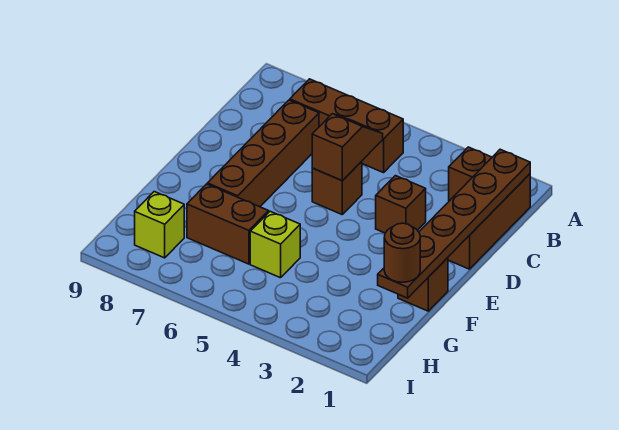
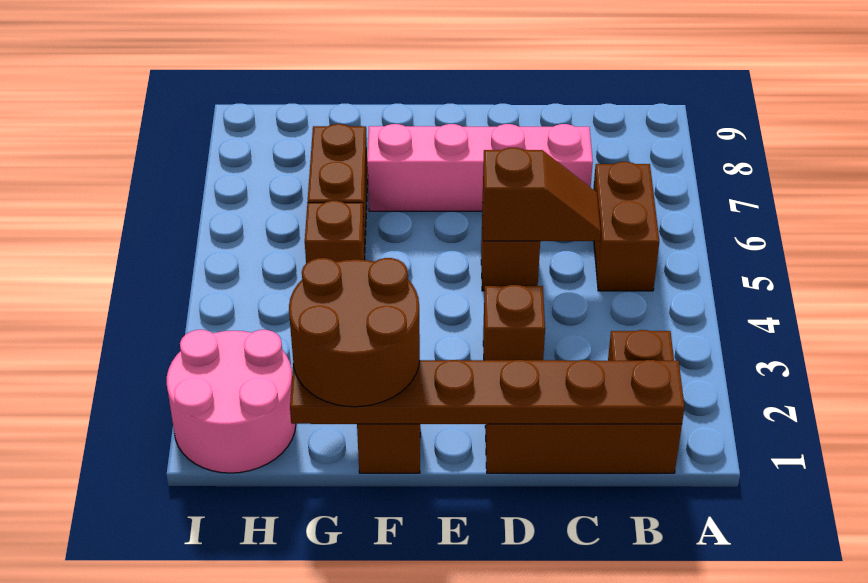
brown brick B5:B7 level 1 -> brown brick B5:B6 level 1
brown brick C7:F7 level 1 -> pink brick C7:F7 level 1
brown round brick G1 level 3 -> brown round brick F1:G2 level 3
lime brick G5 level 1 -> brown brick G5 level 1
none -> pink round brick H1:I2 level 1
lime brick H8 level 1 -> none

